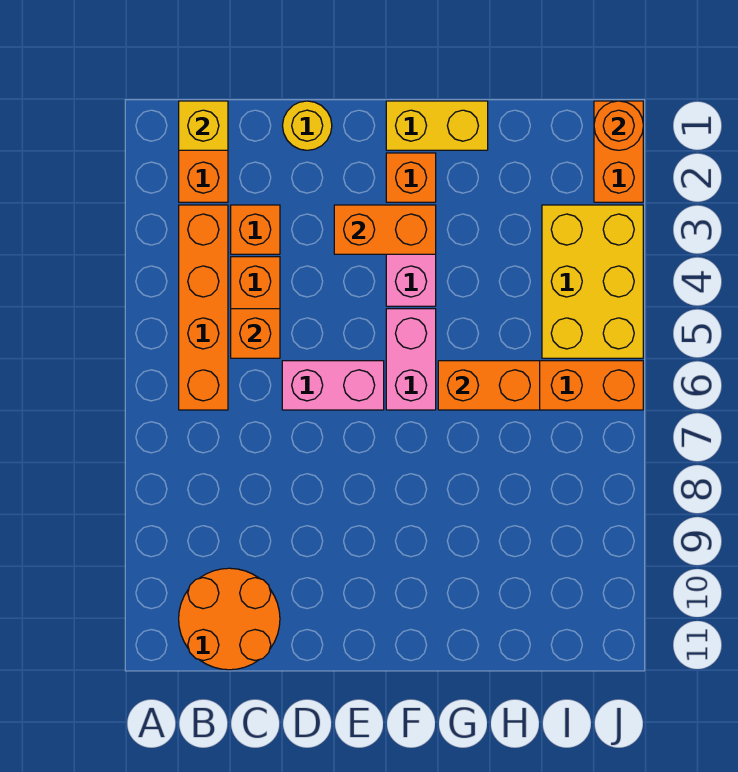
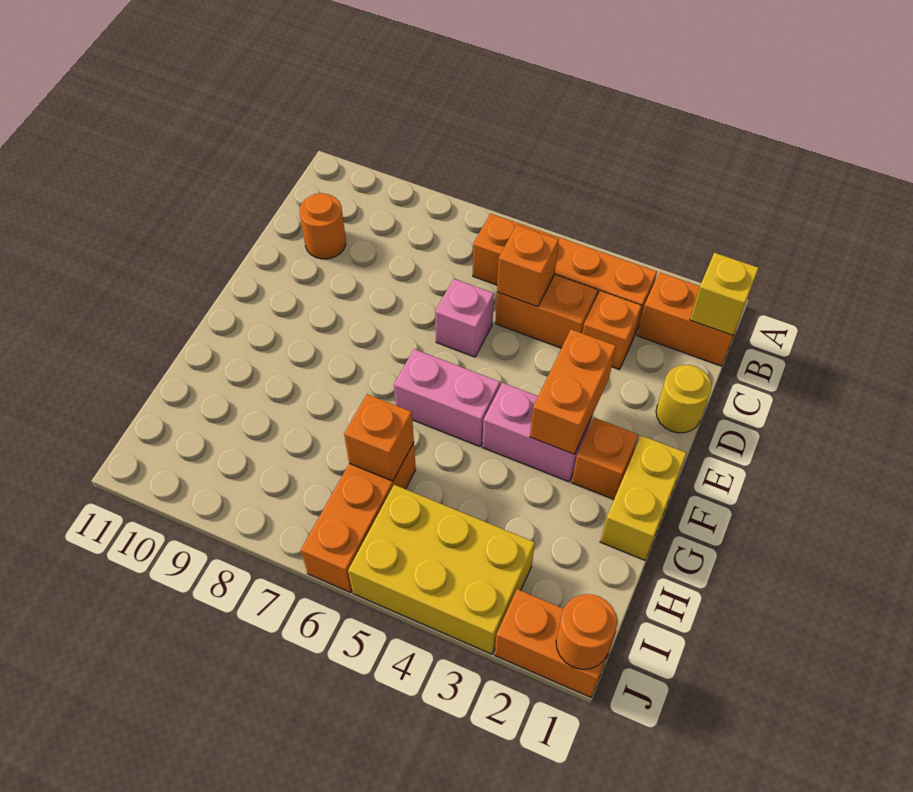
orange round brick B10:C11 level 1 -> orange round brick C10 level 1
pink brick D6:E6 level 1 -> pink brick D6 level 1
orange brick G6:H6 level 2 -> orange brick H6 level 2

